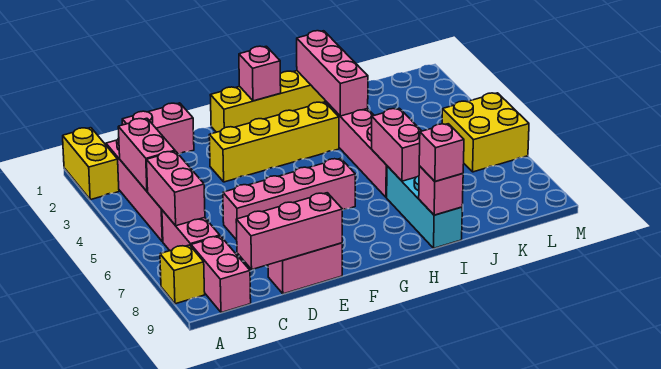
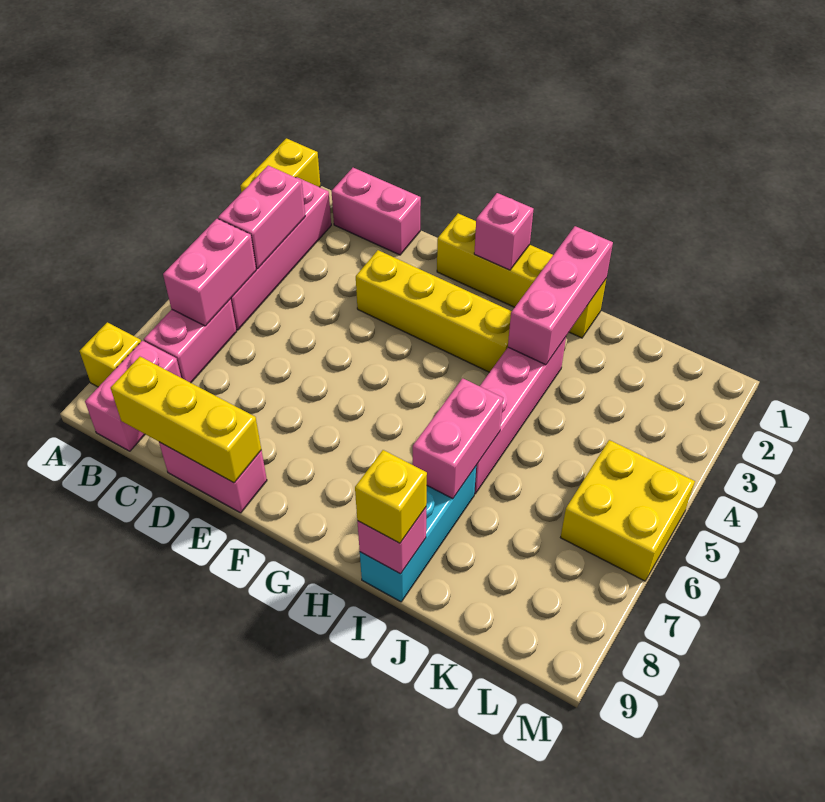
pink brick C9:E9 level 2 -> yellow brick C9:E9 level 2
pink brick D6:G6 level 1 -> none
pink brick I9 level 3 -> yellow brick I9 level 3

